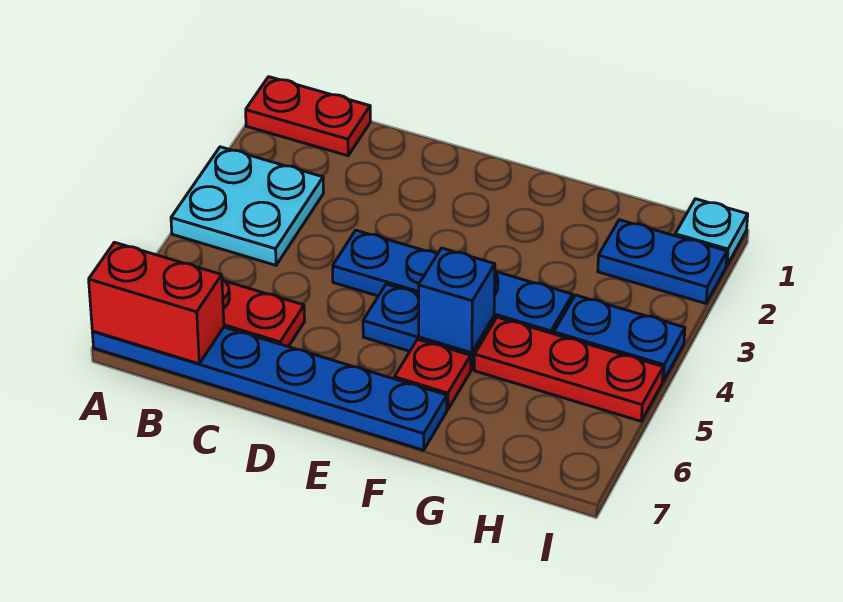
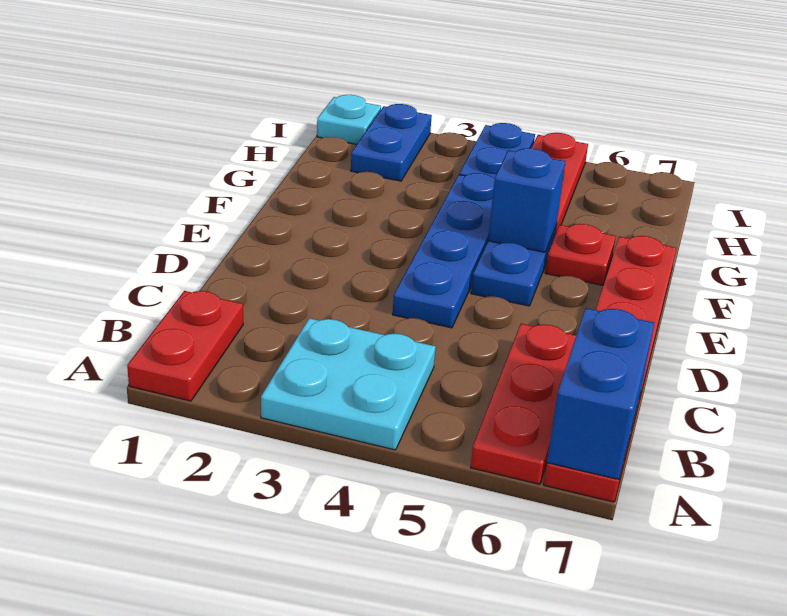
blue plate A7:F7 level 1 -> red plate A7:F7 level 1
red brick A7:B7 level 2 -> blue brick A7:B7 level 2

